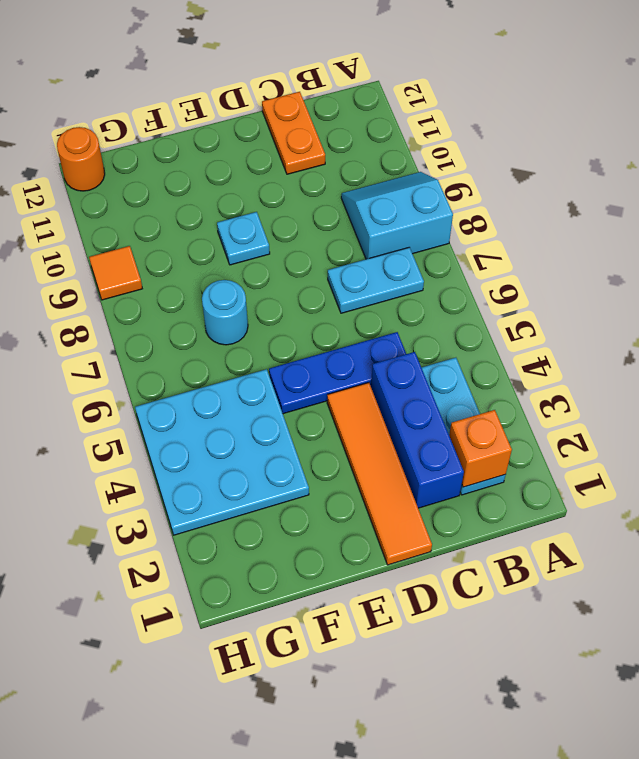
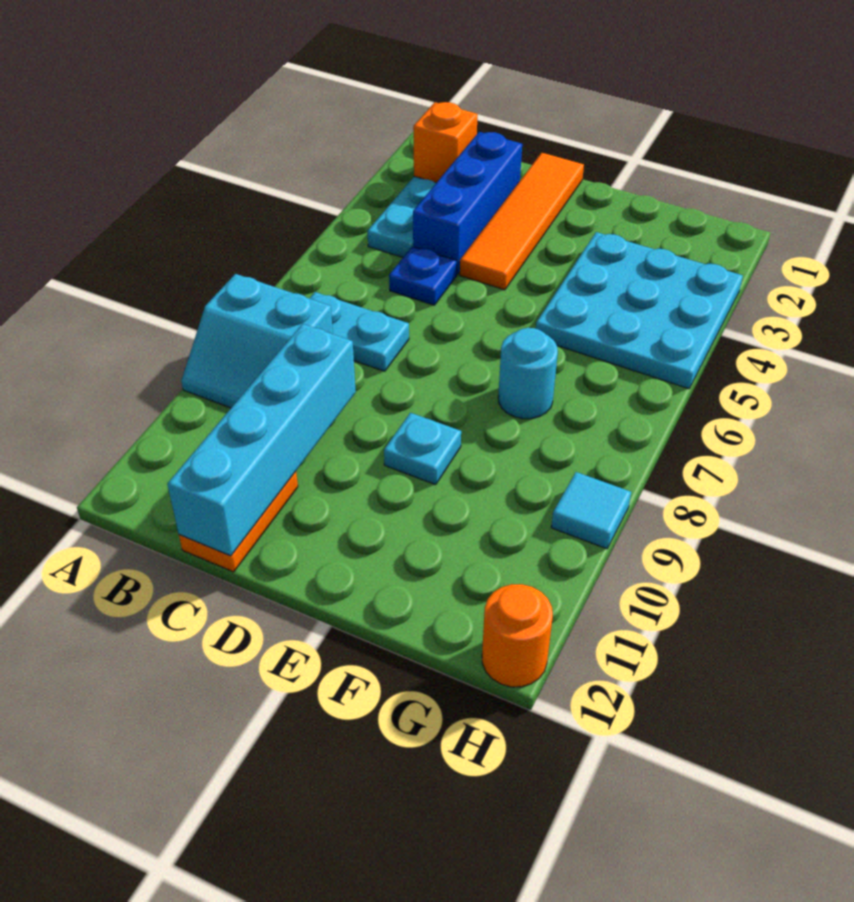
blue plate C5:E5 level 1 -> blue plate C5 level 1
none -> cyan brick C9:C12 level 2
orange tile H9 level 1 -> cyan tile H9 level 1

